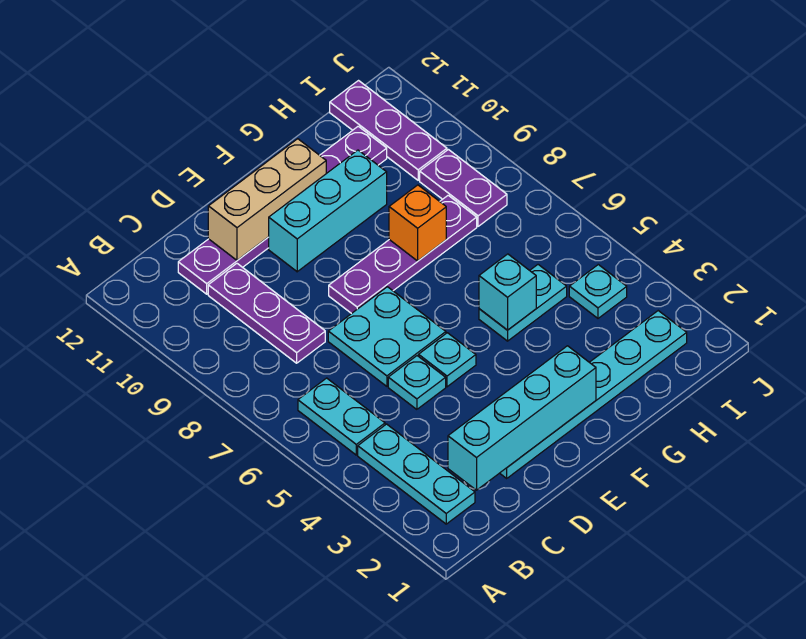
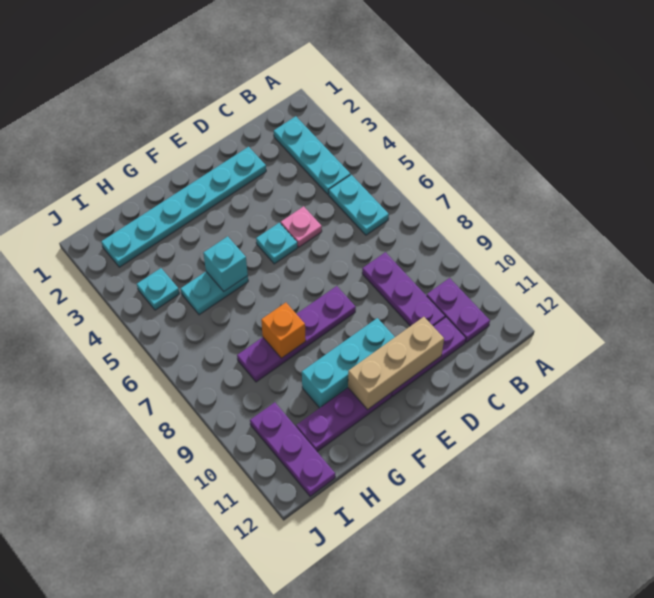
cyan brick C2:F2 level 2 -> none
cyan plate D5 level 1 -> pink plate D5 level 1
cyan plate D6:E7 level 1 -> none
purple plate I8:I9 level 1 -> purple plate B10:B11 level 1

